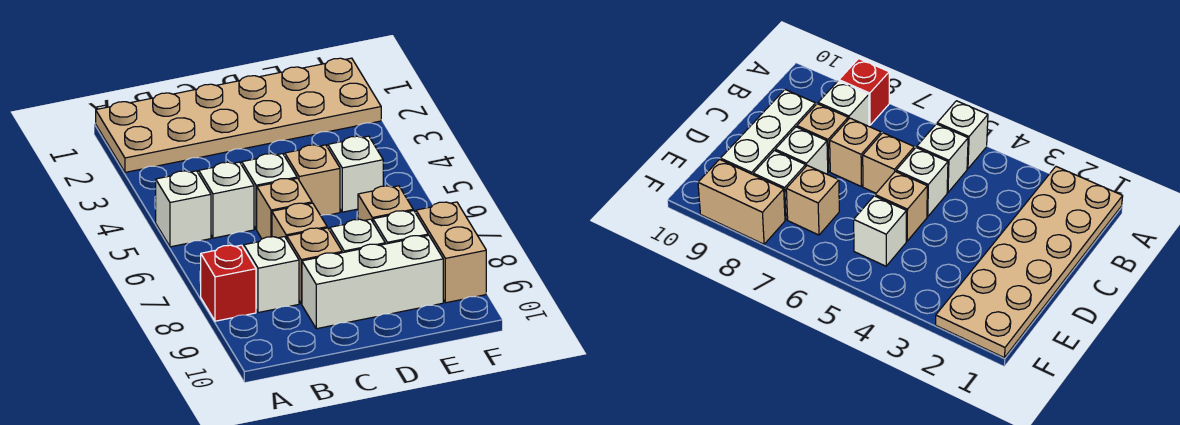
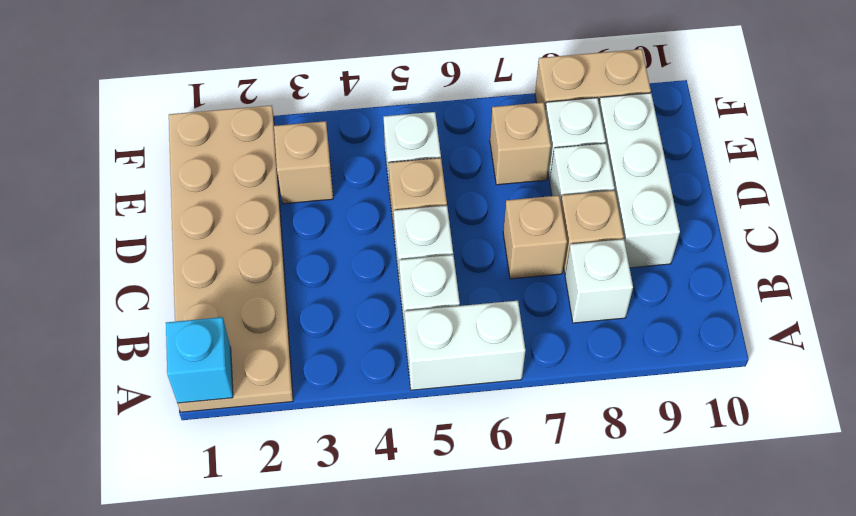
none -> cyan brick A1 level 2
white brick A5 level 1 -> white brick A5:A6 level 1
red brick A8 level 1 -> none
tan brick C6 level 1 -> tan brick E3 level 1

